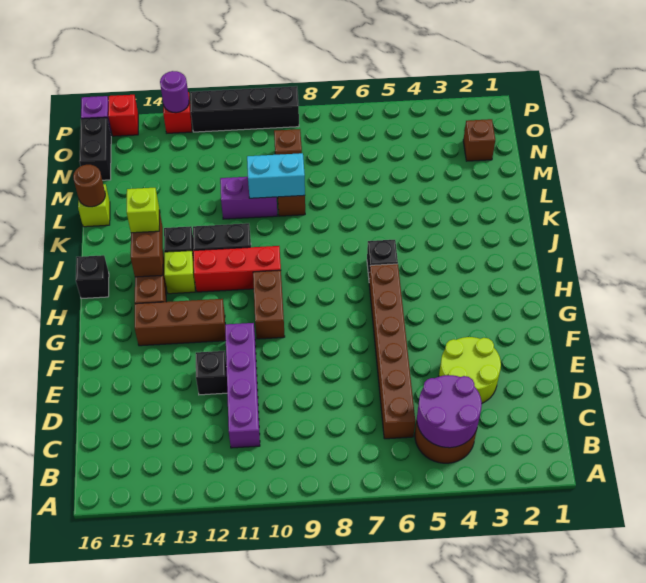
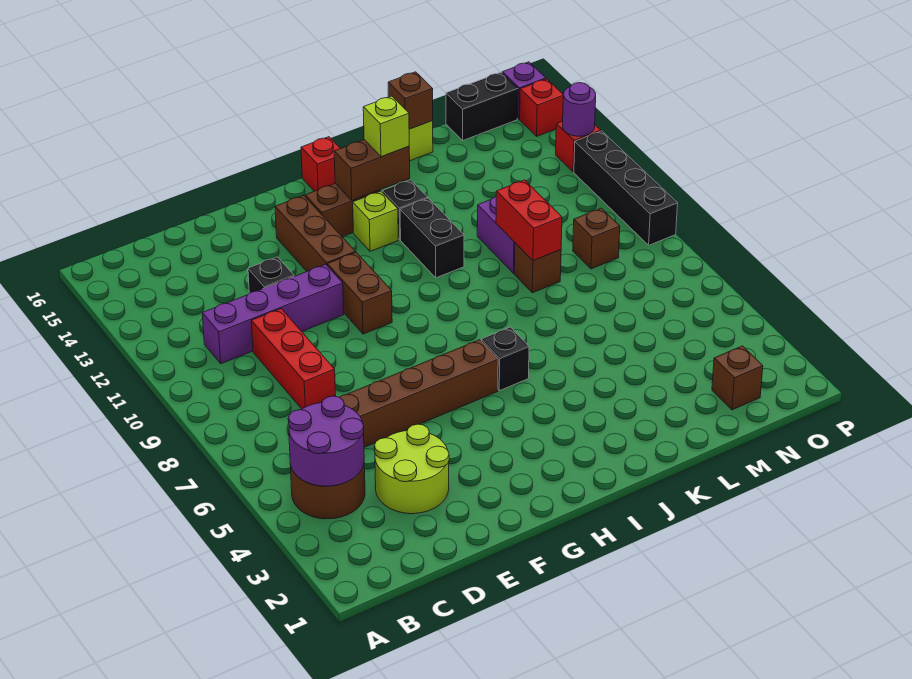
brown brick G10:H10 level 1 -> brown brick G10:G11 level 1
red brick I10:I12 level 1 -> red brick D8:D10 level 1
black brick I16 level 1 -> red brick I16 level 1
cyan brick L9:L10 level 2 -> red brick L9:L10 level 2
brown round brick L16 level 2 -> brown brick L16 level 2

